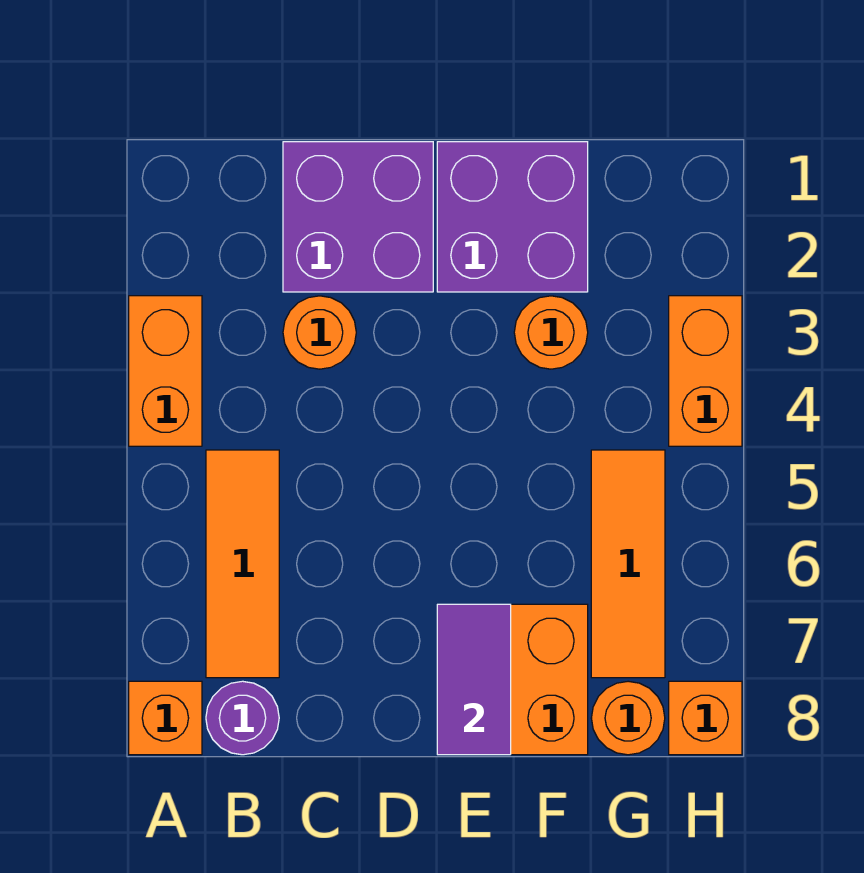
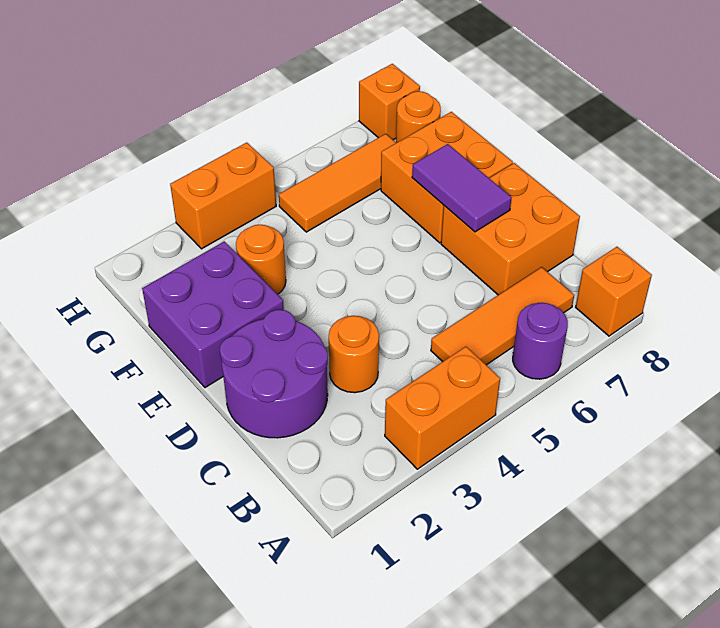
purple round brick B8 level 1 -> purple round brick A6 level 1
purple brick C1:D2 level 1 -> purple round brick C1:D2 level 1
none -> orange brick C7:D8 level 1
purple tile E7:E8 level 2 -> purple tile D7:E7 level 2

